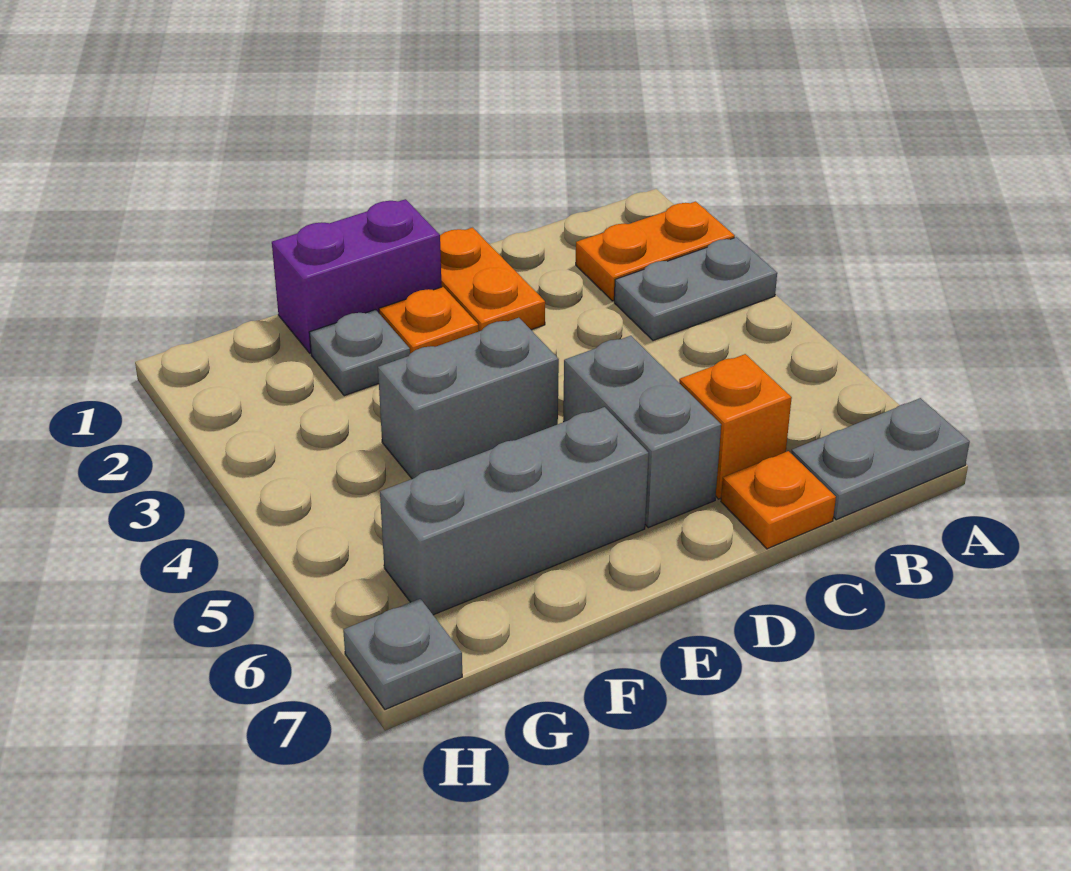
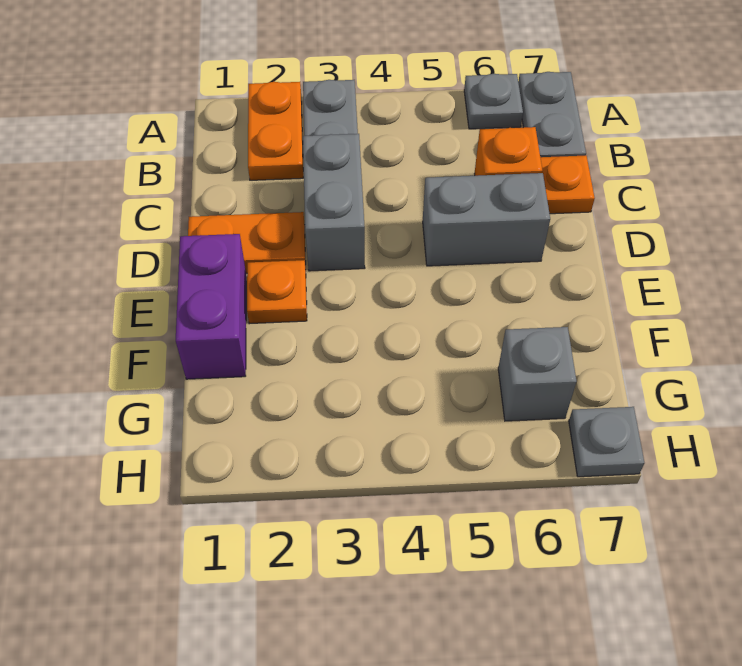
grey brick E4:F4 level 1 -> grey brick C3:D3 level 1
grey brick E6:G6 level 1 -> grey brick G6 level 1
grey plate F2 level 1 -> grey plate A6 level 1

